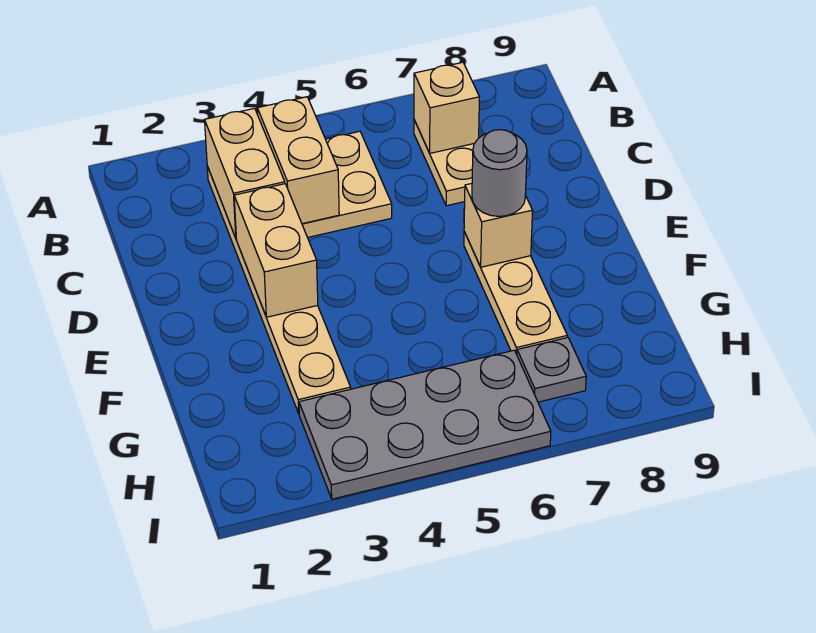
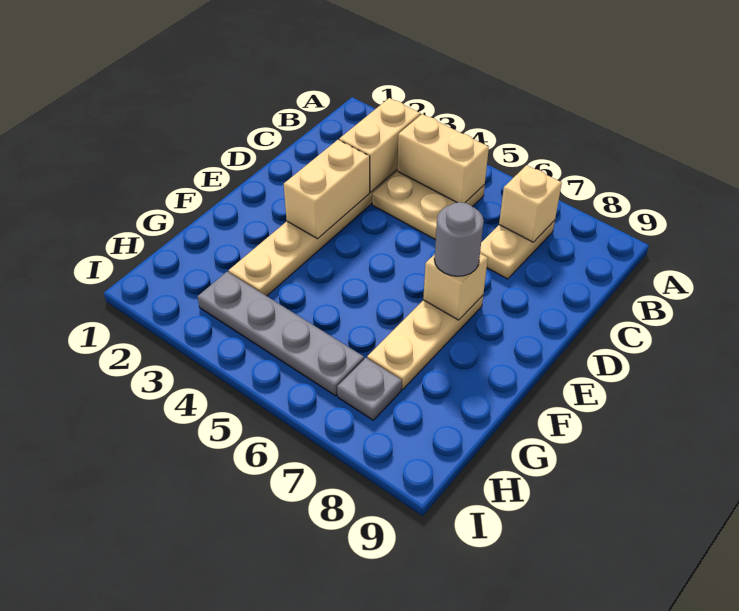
tan brick B4:C4 level 2 -> tan brick B4:B5 level 2
grey plate H3:I6 level 1 -> grey plate H3:H6 level 1

